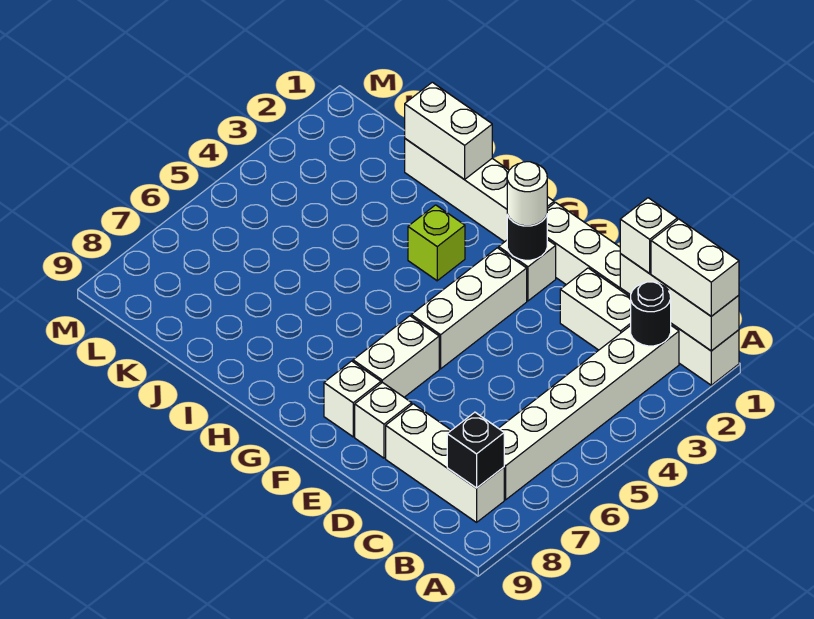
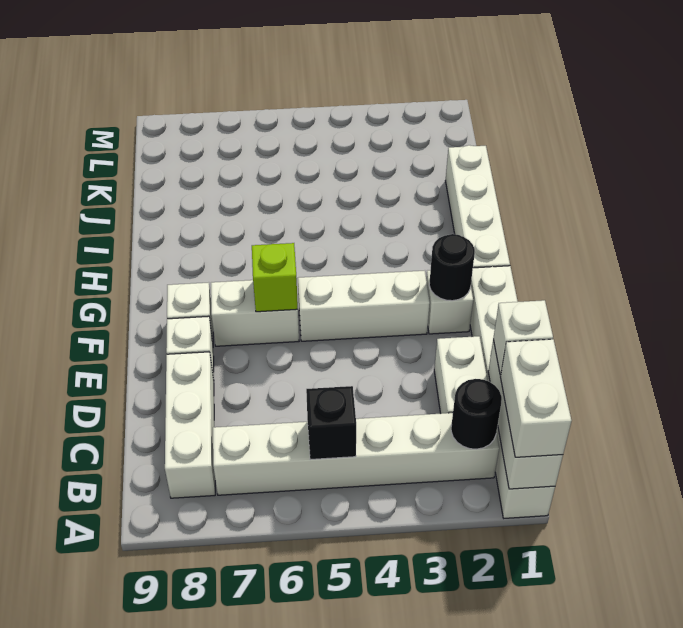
black brick B8 level 2 -> black brick B5 level 2
white round brick F2 level 3 -> none
lime brick H3 level 1 -> lime brick F6 level 2
white brick I1:J1 level 2 -> none

